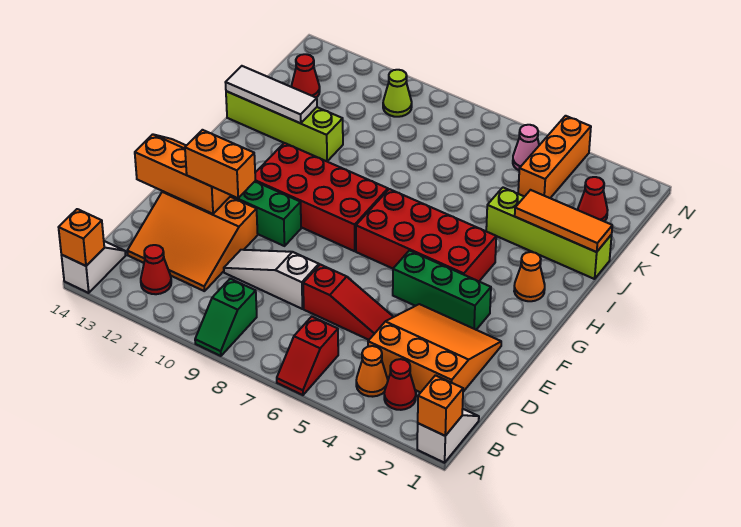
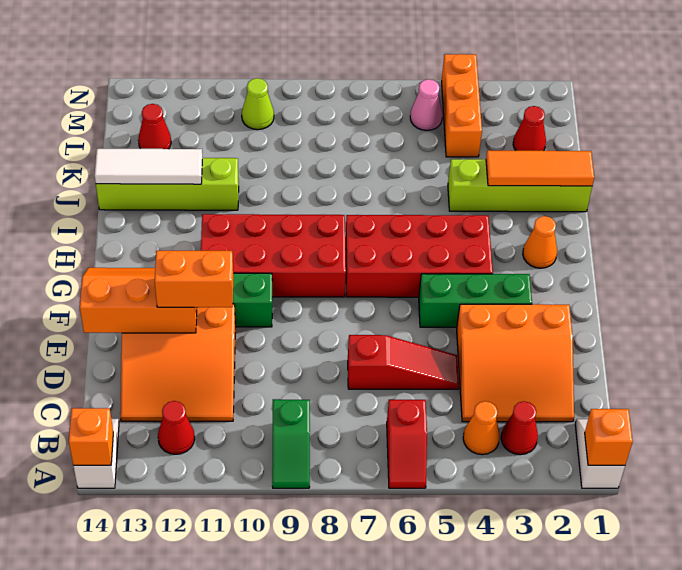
orange slope C2:E4 level 1 top C -> orange slope C2:E4 level 1 top E
white slope D8:D10 level 1 top 8 -> none

